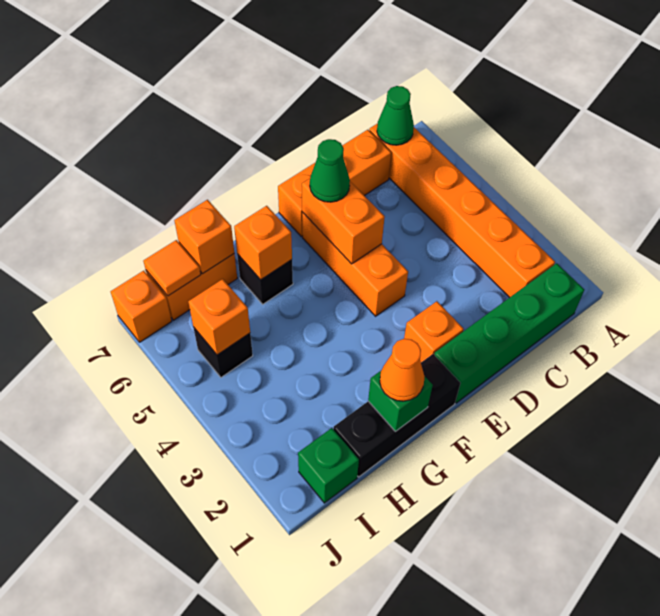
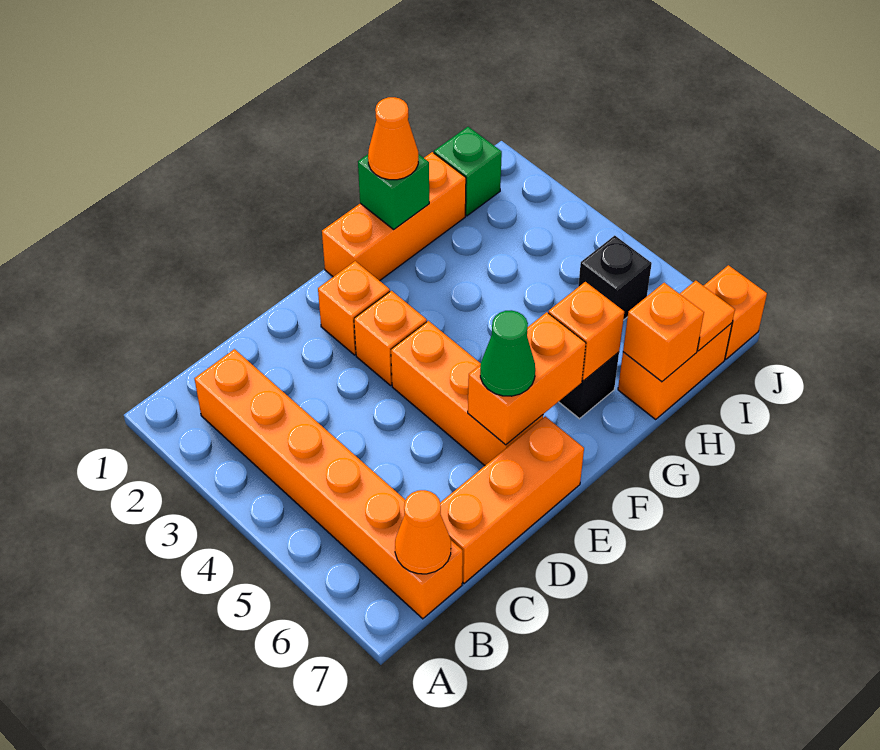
green brick B1:E1 level 1 -> none
green cone B7 level 2 -> orange cone B7 level 2
orange brick E5:E6 level 2 -> orange brick E6:F6 level 2
black brick F1:H1 level 1 -> orange brick F1:H1 level 1
orange brick I5 level 2 -> orange brick E3 level 1

